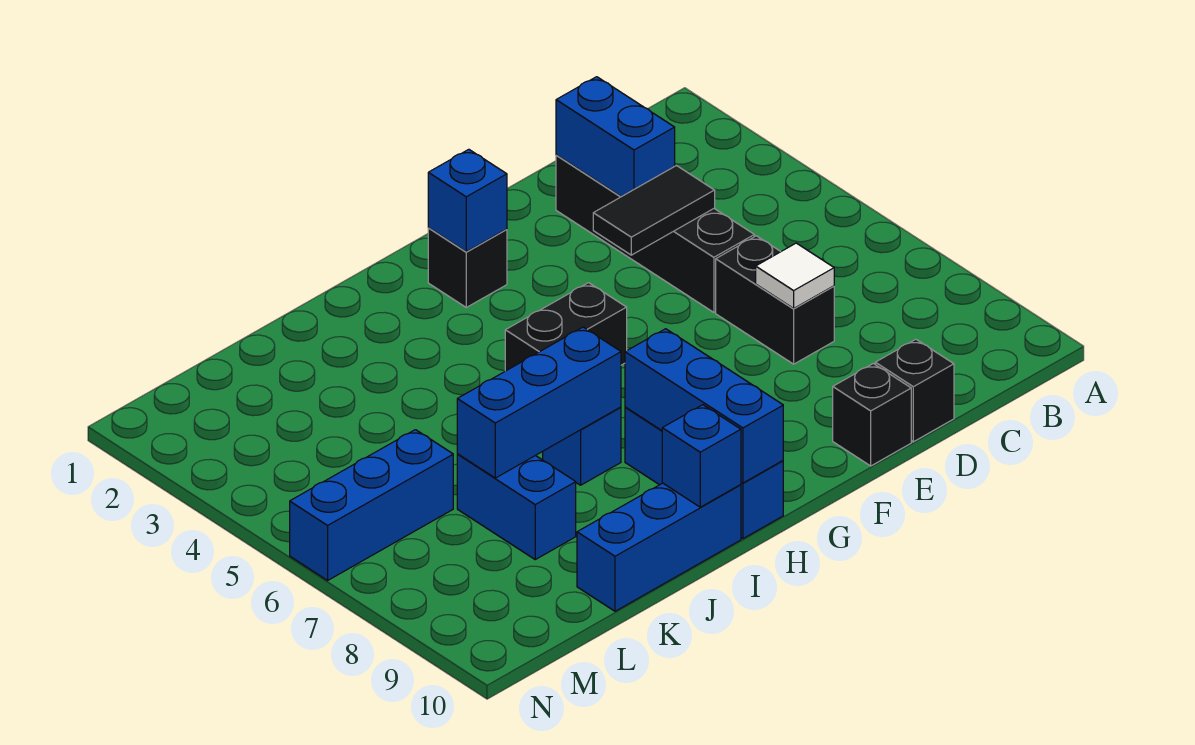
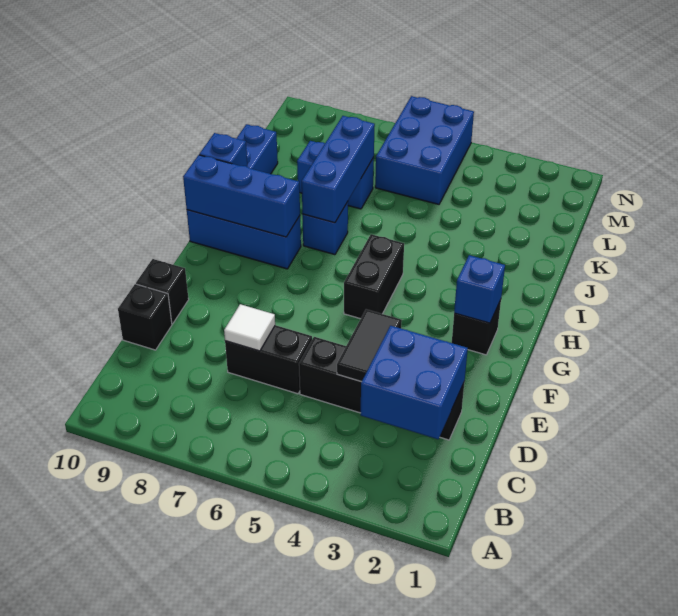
blue brick D2:D3 level 2 -> blue brick C2:D3 level 2
blue brick L6:N6 level 1 -> blue brick L5:N6 level 1

